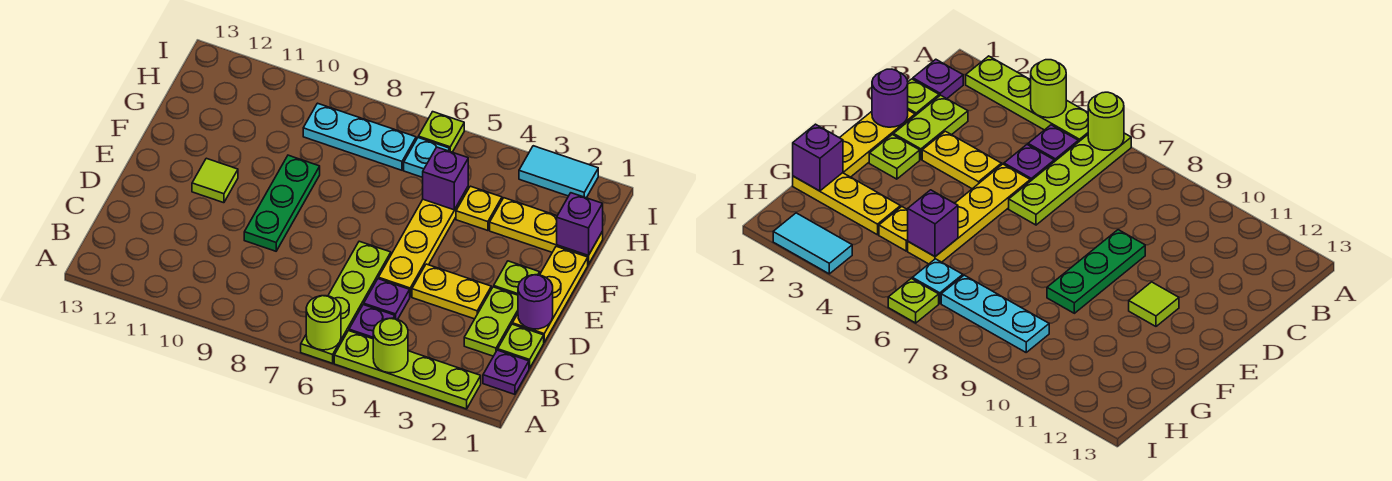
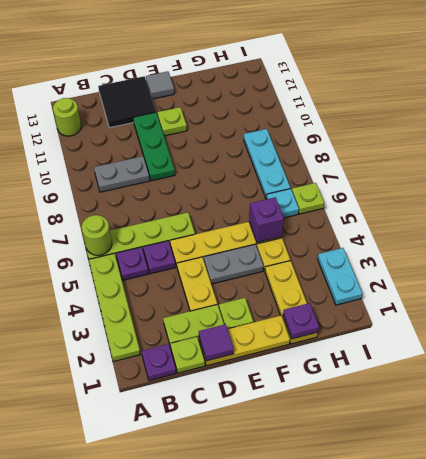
lime round brick A4 level 2 -> lime round brick A12 level 1
none -> grey plate B9:C9 level 1
none -> black tile C12:D13 level 1
purple round brick D1 level 2 -> purple tile D1 level 2
green plate D9:F9 level 1 -> green plate D9:D11 level 1
none -> grey plate E4:F4 level 1
lime tile E11 level 1 -> lime plate E11 level 1
none -> grey tile E13 level 1
purple brick G1 level 2 -> purple plate G1 level 2
cyan tile I2:I3 level 1 -> cyan plate I2:I3 level 1

